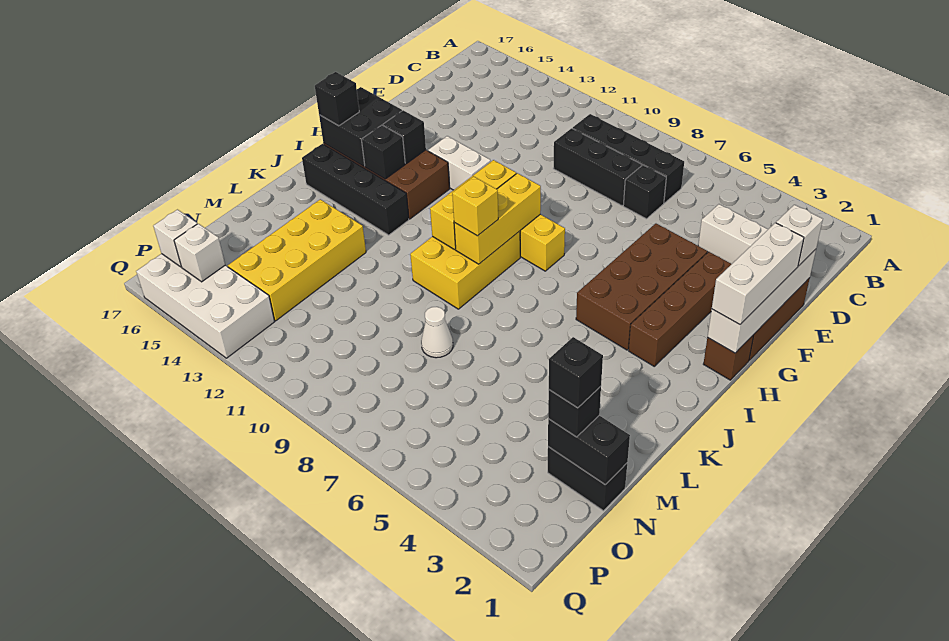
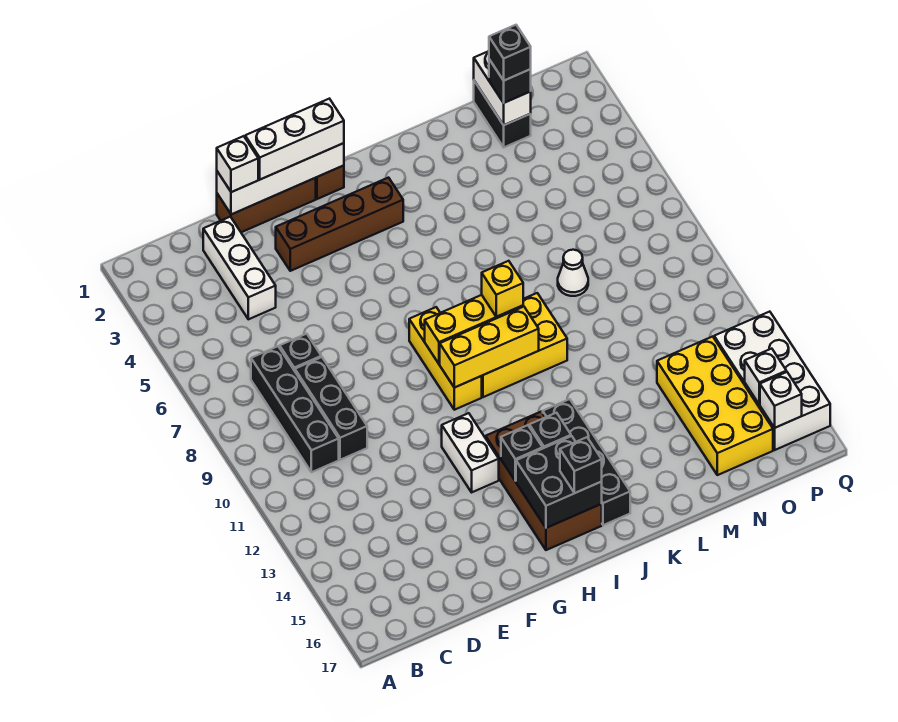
brown brick F4:I5 level 1 -> none
yellow brick L13:O14 level 1 -> yellow brick N13:O16 level 1
black brick N1:N2 level 2 -> white brick N1:N2 level 2

